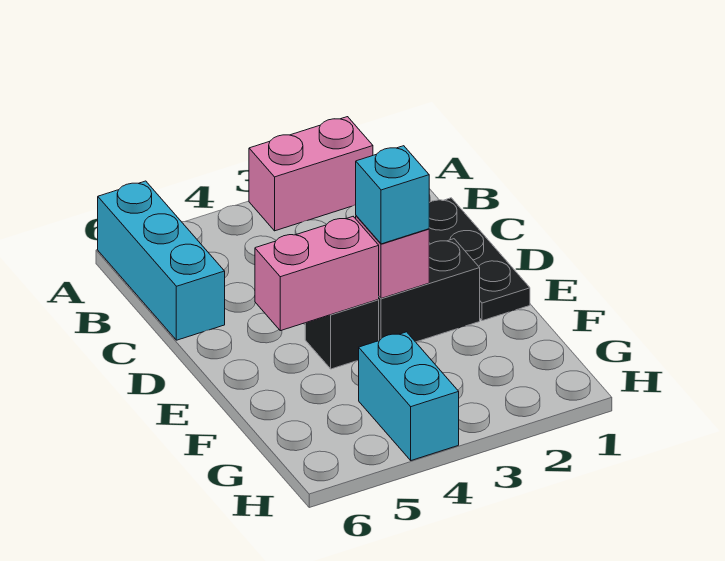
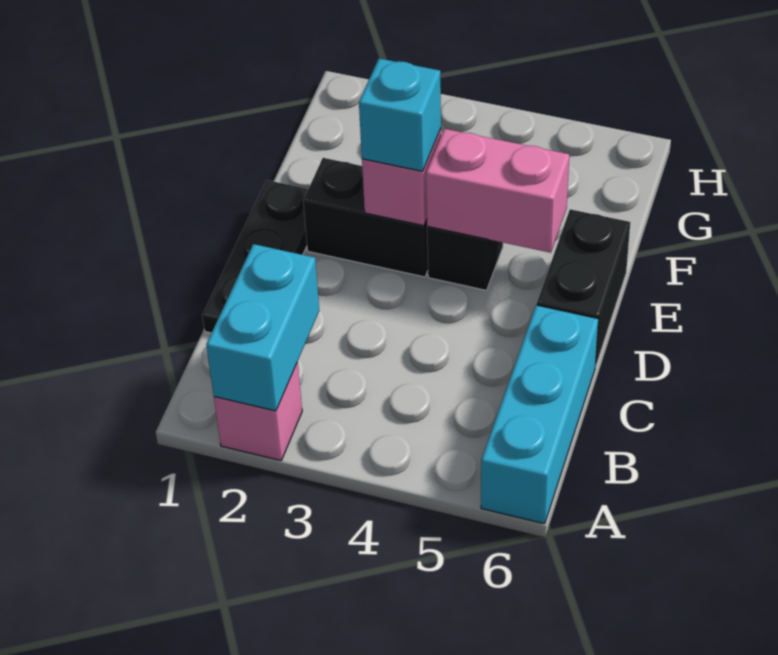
pink brick A2:A3 level 1 -> pink brick A2 level 1
none -> black brick D6:E6 level 1
cyan brick G4:H4 level 1 -> cyan brick A2:B2 level 2

